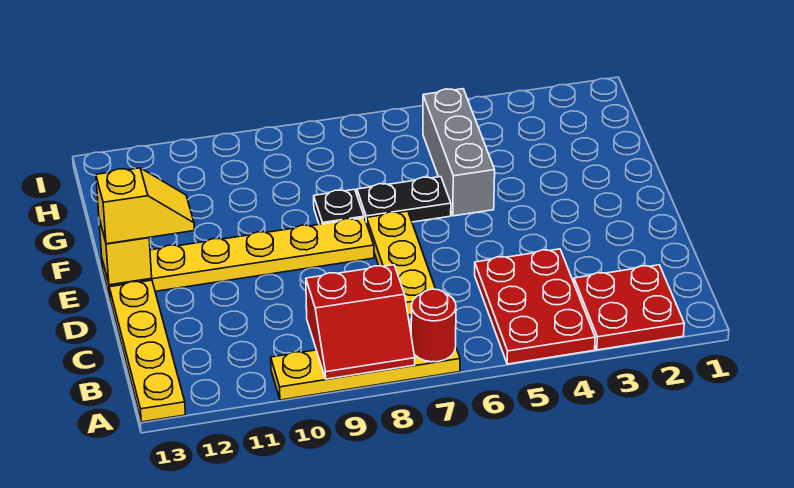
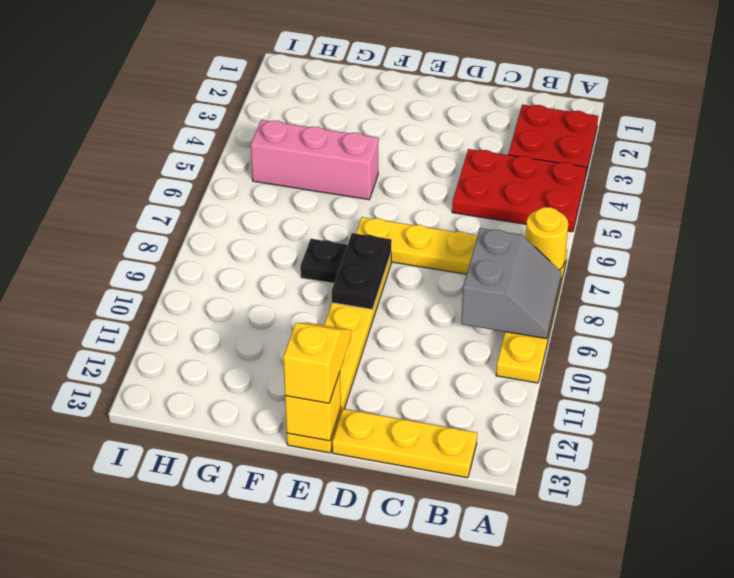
red round brick A7 level 2 -> yellow round brick A7 level 2
red slope A8:B9 level 2 top B -> grey slope A8:B9 level 2 top B
yellow plate A13:D13 level 1 -> yellow plate B13:D13 level 1
grey brick F5:H5 level 1 -> pink brick F5:H5 level 1
black plate F6:F7 level 1 -> black plate E8:E9 level 2

